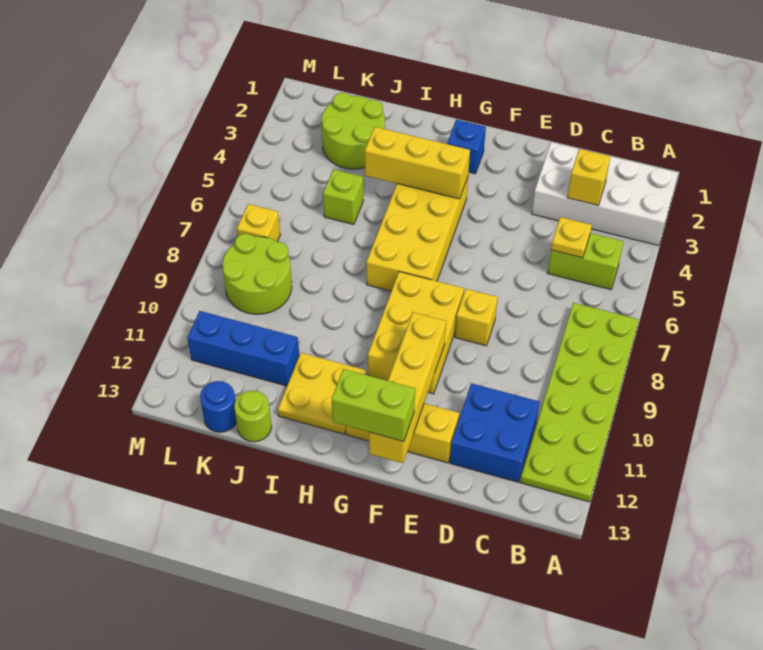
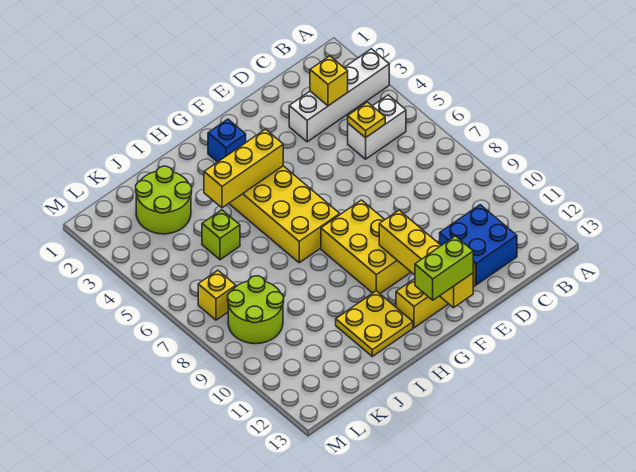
white brick A2:D3 level 1 -> white brick A3:D3 level 1
lime plate A7:B12 level 1 -> none
lime brick B5:C5 level 1 -> white brick B5:C5 level 1
yellow brick E8 level 1 -> none
blue brick J11:L11 level 1 -> none
lime round brick J13 level 1 -> none
blue round brick K13 level 1 -> none

